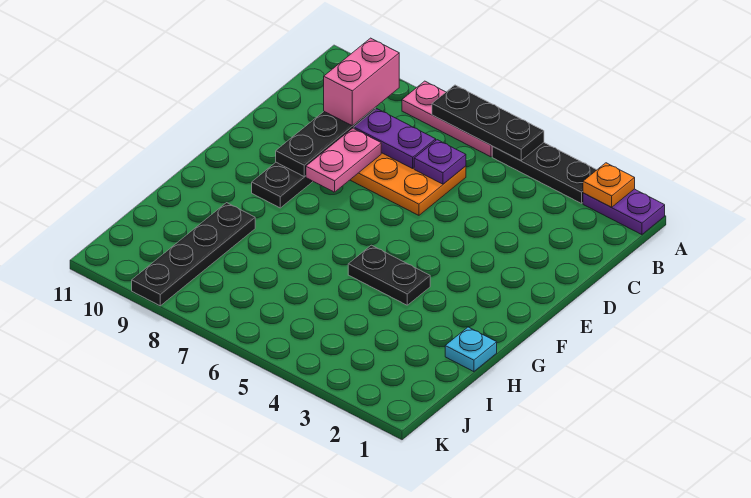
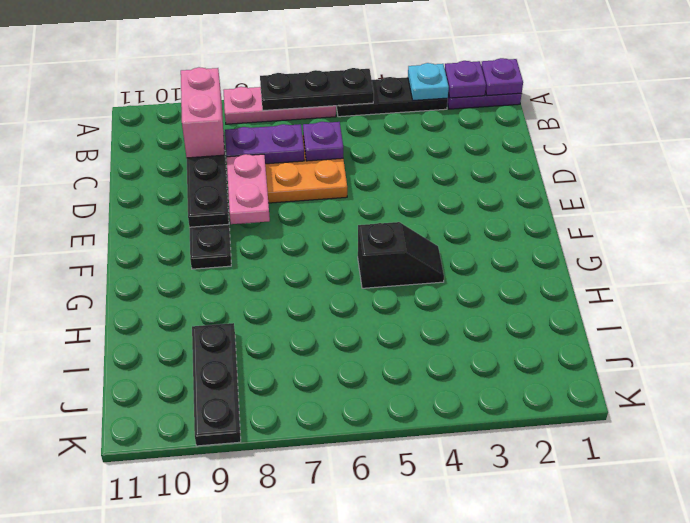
none -> purple plate A1 level 2
orange plate A2 level 2 -> purple plate A2 level 2
black plate G4:G5 level 1 -> black slope G4:G5 level 1 top 5
cyan plate H1 level 1 -> cyan plate A3 level 2
black plate H9:K9 level 1 -> black plate I9:K9 level 1

